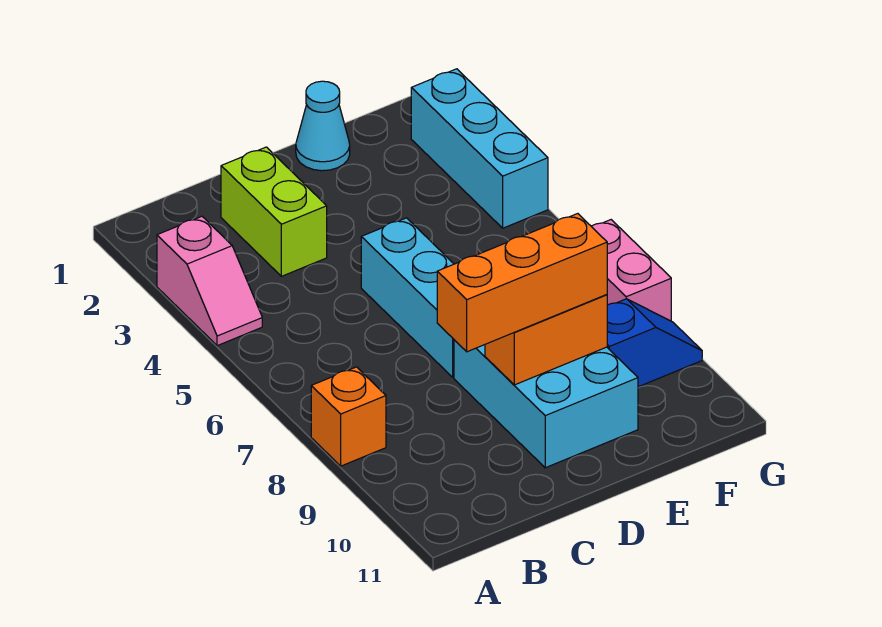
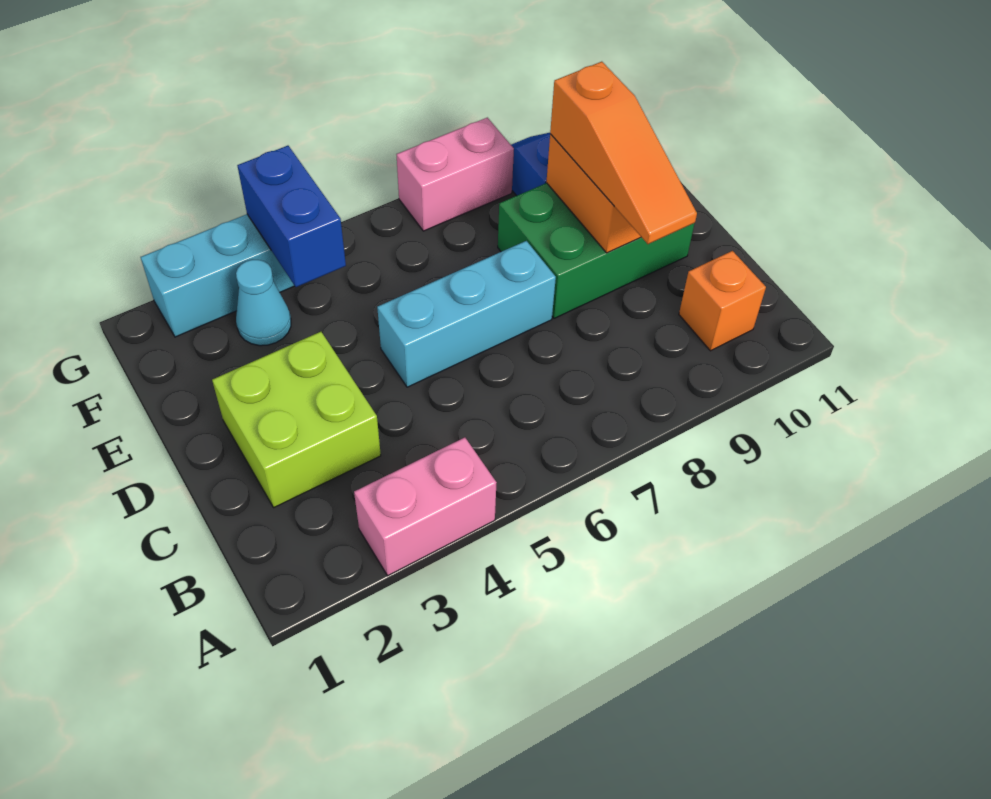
pink slope A3:A4 level 1 top 3 -> pink brick A3:A4 level 1
orange brick A8 level 1 -> orange brick B10 level 1
lime brick C2:C3 level 1 -> lime brick C2:D3 level 1
orange brick C9:E9 level 3 -> orange slope C9:E9 level 3 top E
cyan brick D8:E10 level 1 -> green brick D8:E10 level 1
cyan cone E1 level 1 -> cyan cone F3 level 1
none -> blue brick F4:G4 level 2

